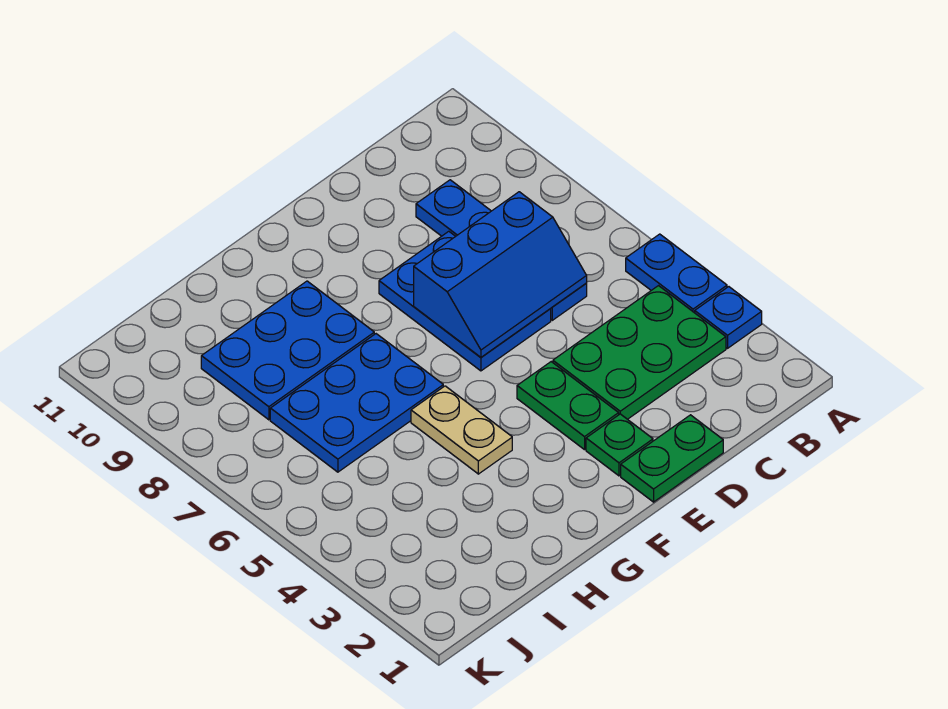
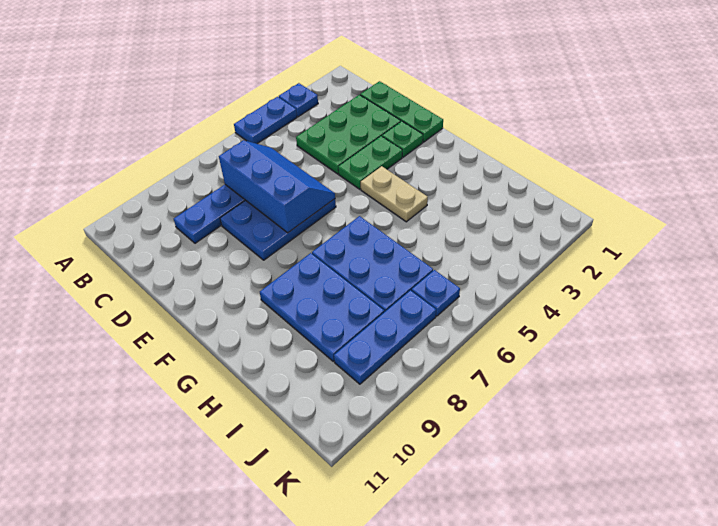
green plate B3:D4 level 1 -> green plate C2:D4 level 1
green plate D1:E1 level 1 -> green plate C1:E1 level 1
tan plate G4:G5 level 1 -> tan plate F4:G4 level 1
none -> blue plate J6 level 1
none -> blue plate J7:J9 level 1

